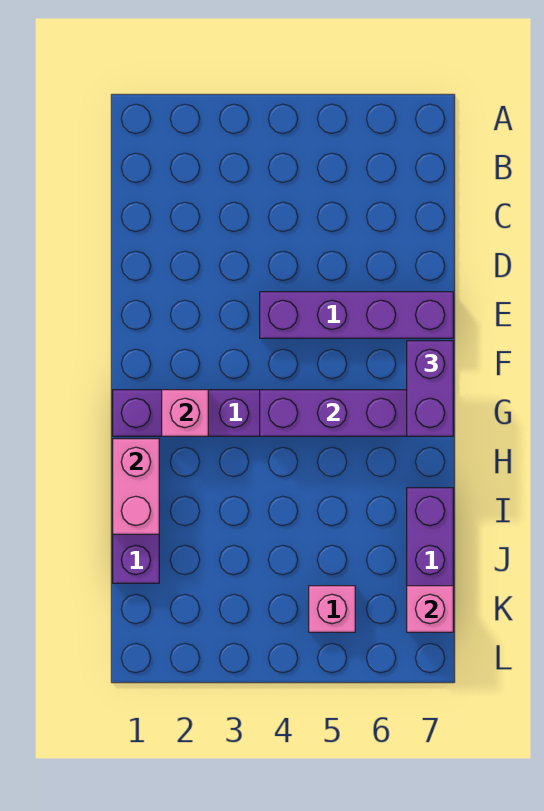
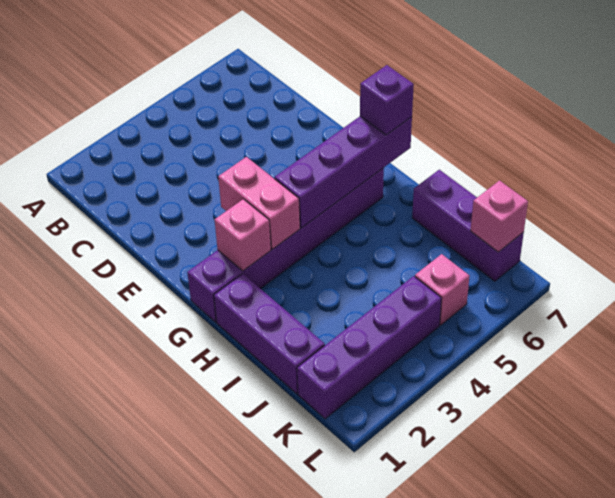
purple brick E4:E7 level 1 -> purple brick K1:K4 level 1
purple brick F7:G7 level 3 -> purple brick G7 level 3
pink brick H1:I1 level 2 -> pink brick F3:G3 level 2

